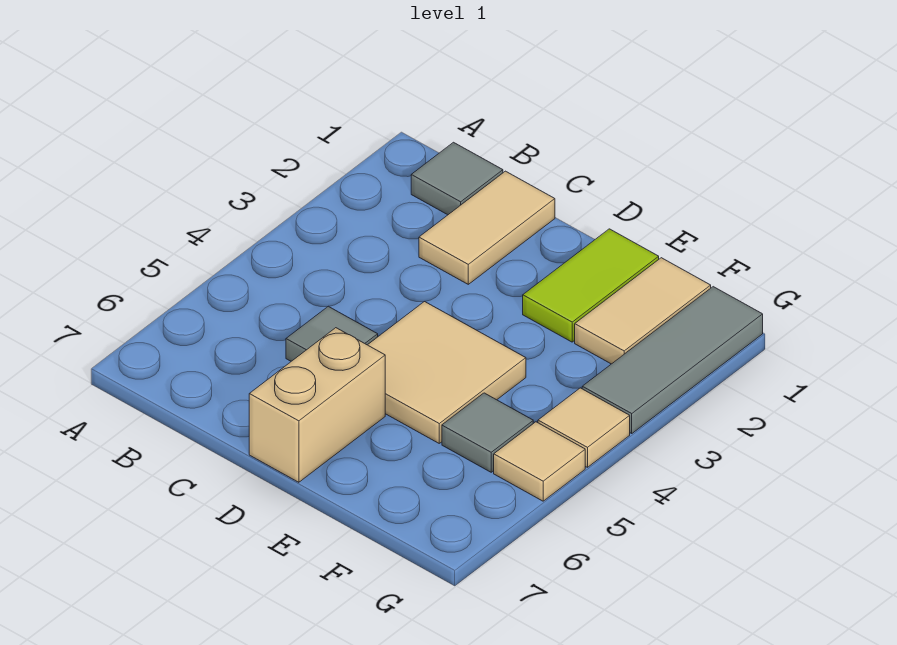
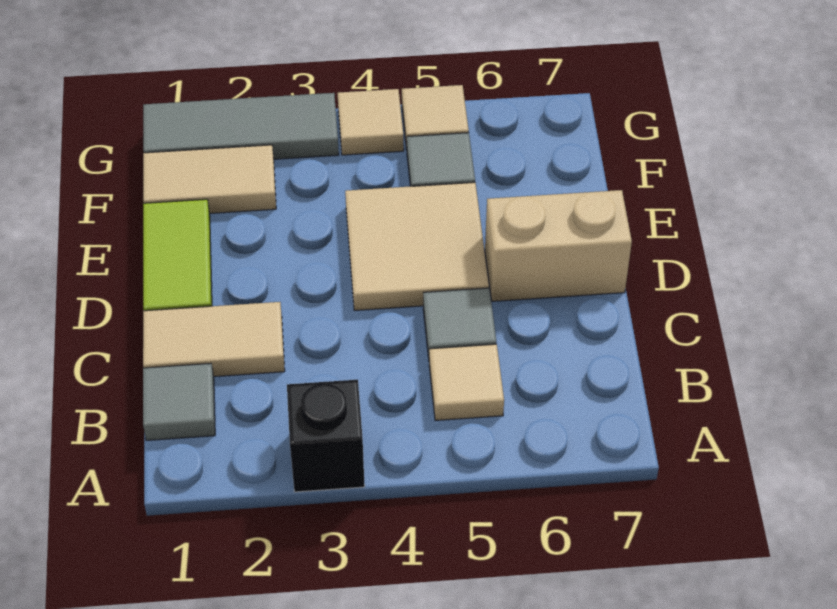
none -> black brick A3 level 1
none -> tan tile B5 level 1
lime tile E1:E2 level 1 -> lime tile D1:E1 level 1

